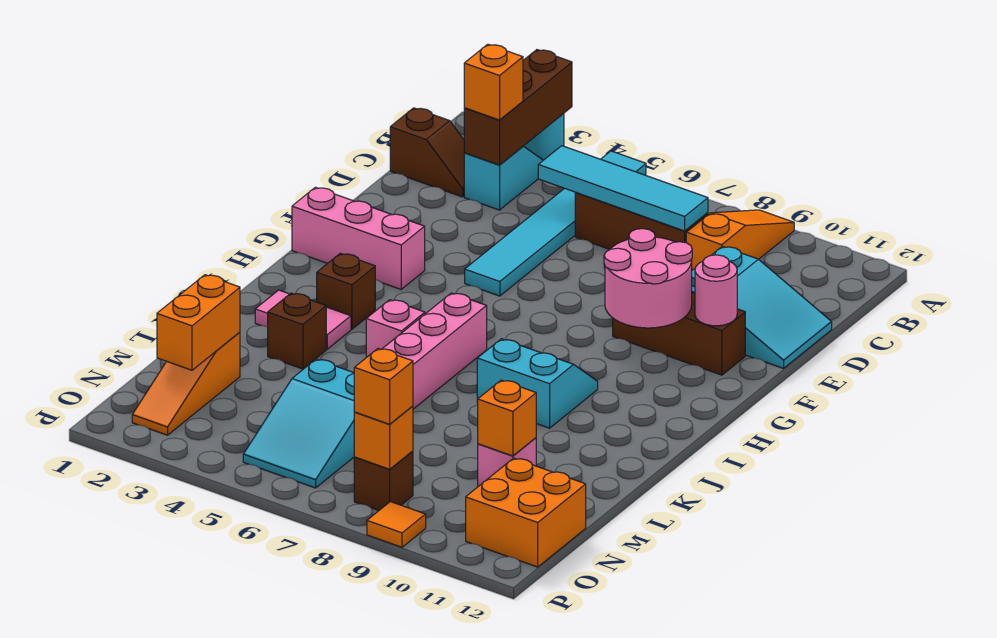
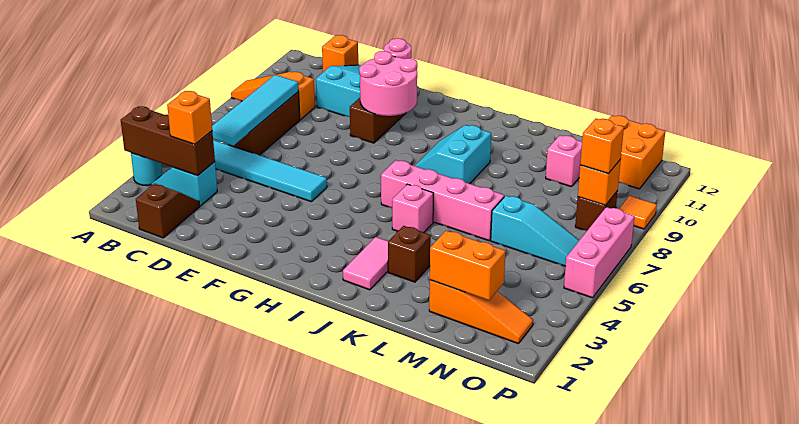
pink brick G1:G3 level 1 -> pink brick P5:P7 level 1
brown brick I3 level 1 -> none
cyan slope M5:O6 level 1 top M -> cyan slope M6:O6 level 1 top M
orange brick M10 level 2 -> orange brick C12 level 1

